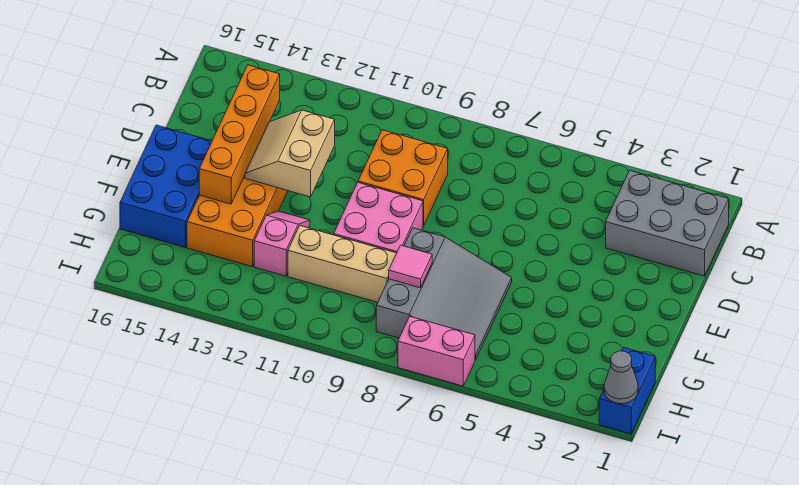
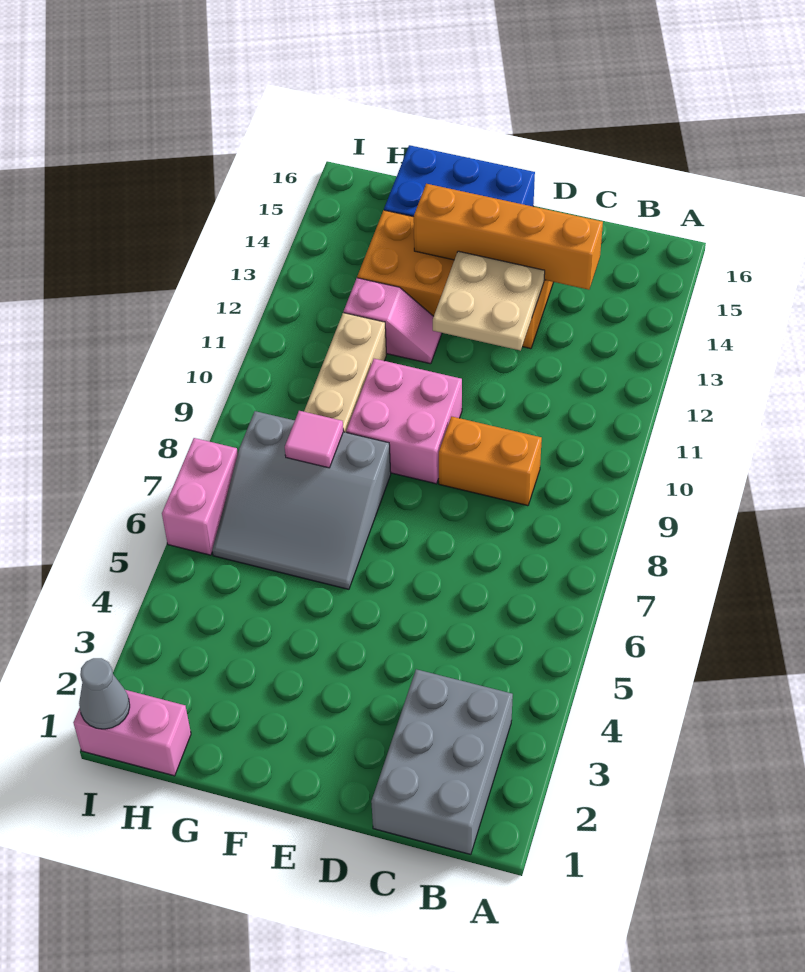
orange brick C9:D10 level 1 -> orange brick C9:D9 level 1
tan slope D12:E13 level 2 top 12 -> tan plate D12:E13 level 2
blue brick H1:I1 level 1 -> pink brick H1:I1 level 1

